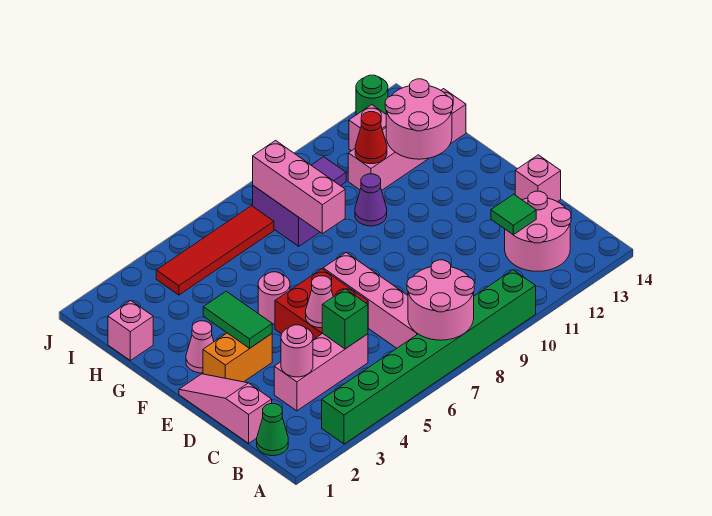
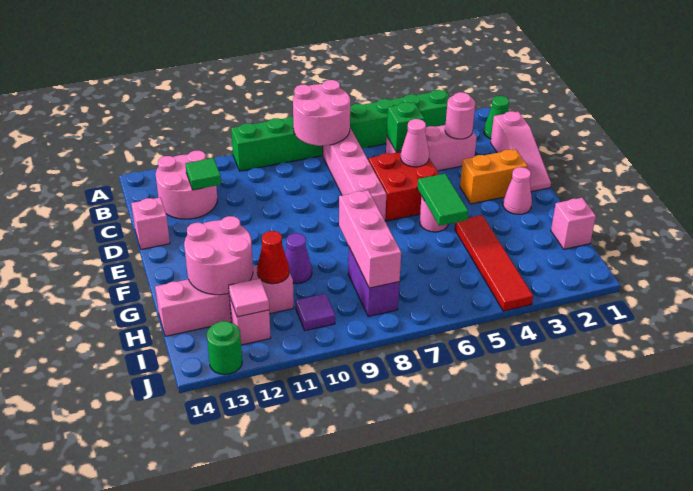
green tile E3:F3 level 2 -> green tile F5:G5 level 2
red tile I4:I7 level 1 -> red tile G4:J4 level 1
none -> pink tile I12 level 2

